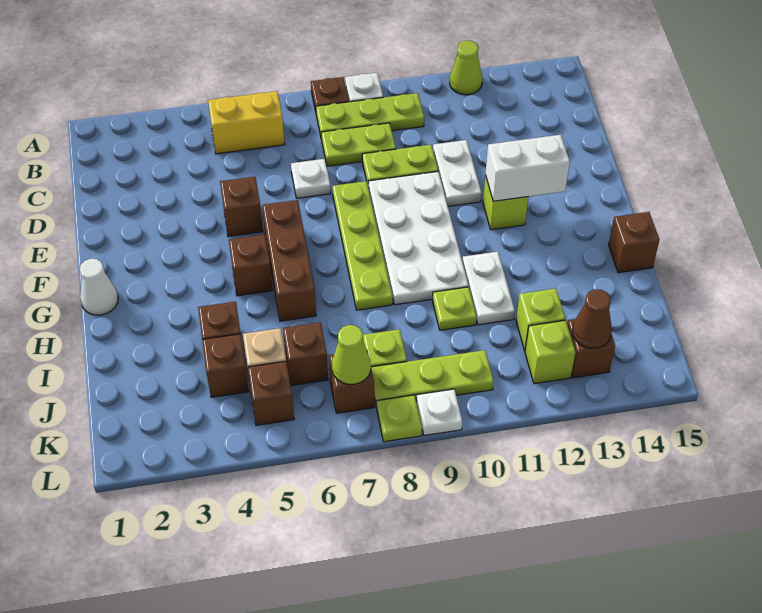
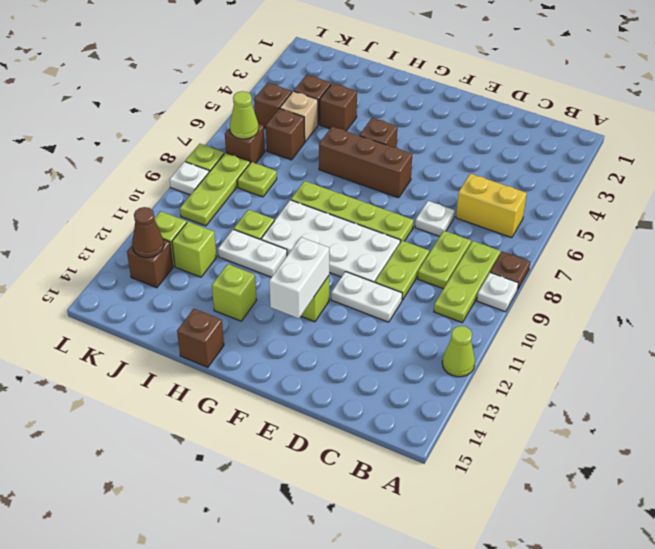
yellow brick B5:B6 level 1 -> yellow brick B6:C6 level 1
brown brick E5 level 1 -> none
white cone G1 level 1 -> none
none -> lime brick H13 level 1

